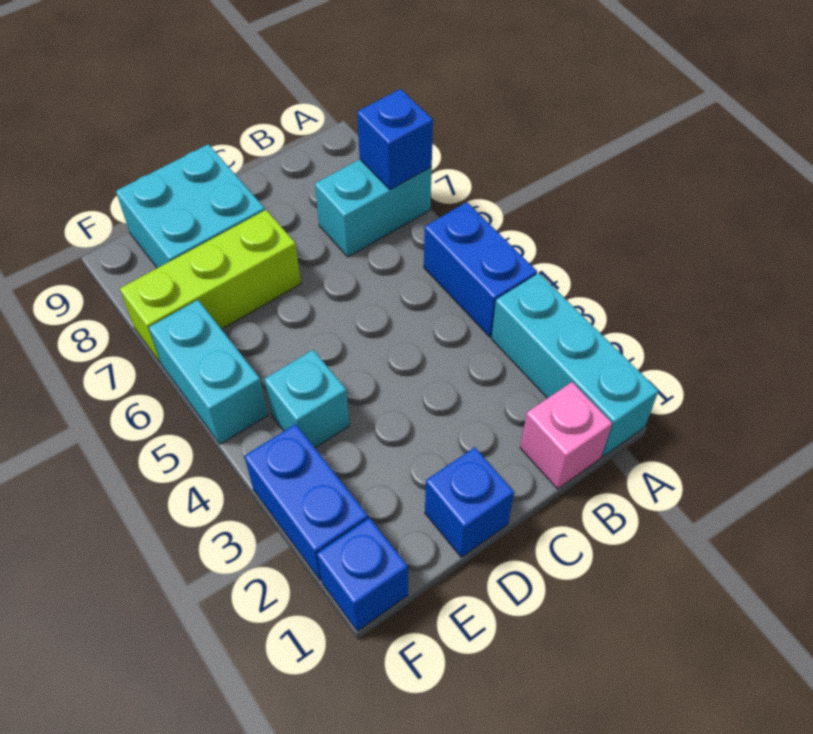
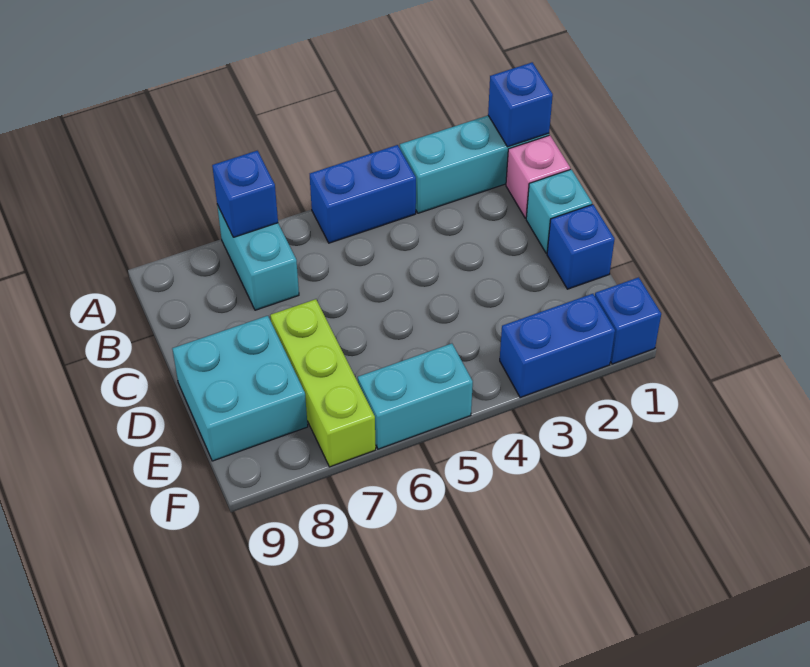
none -> blue brick A1 level 2
cyan brick E4 level 1 -> cyan brick C1 level 1

